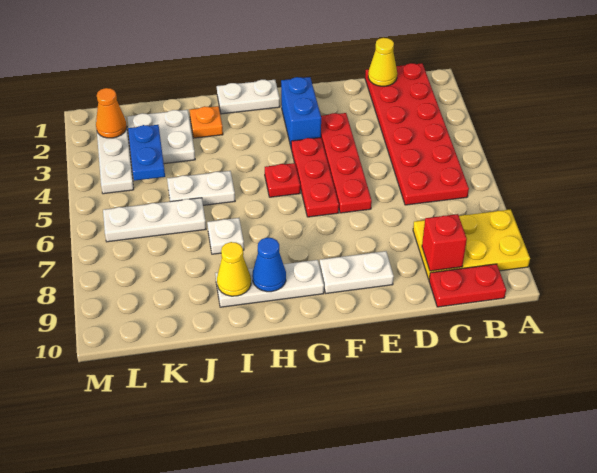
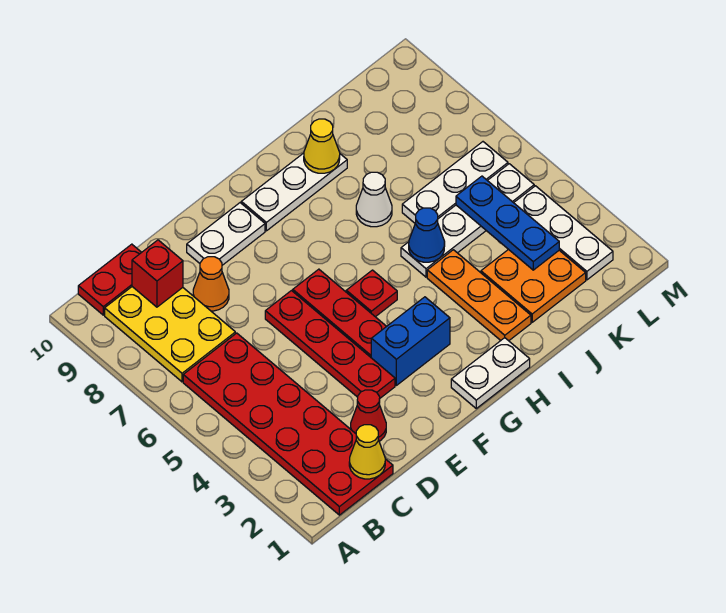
yellow plate A8:C9 level 1 -> yellow plate B7:C9 level 1
none -> red cone D2 level 1
blue brick F2:F3 level 1 -> blue brick F3:G3 level 1
blue cone H9 level 2 -> blue cone I5 level 2
orange plate I2 level 1 -> orange plate I2:I4 level 1
white plate I5:J5 level 1 -> white plate I5:L5 level 1
white plate I7 level 1 -> white cone I7 level 1
white plate J2:K3 level 1 -> orange plate J2:K3 level 1
blue plate K3:K4 level 2 -> blue plate K3:K5 level 2
orange cone L2 level 2 -> orange cone D8 level 1

